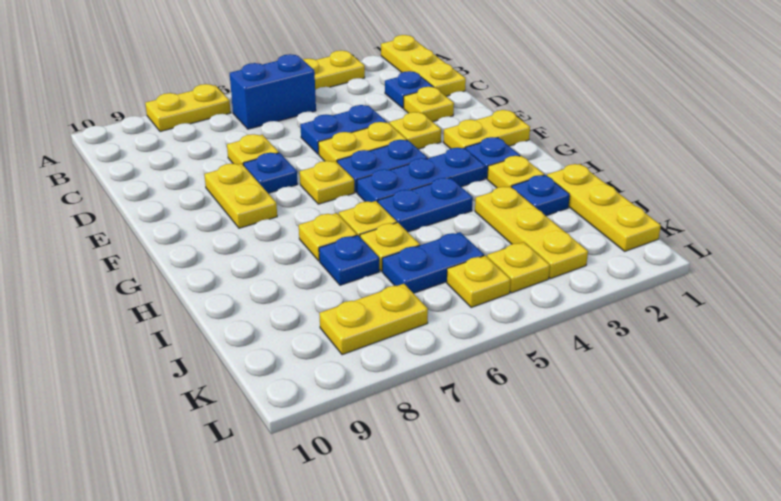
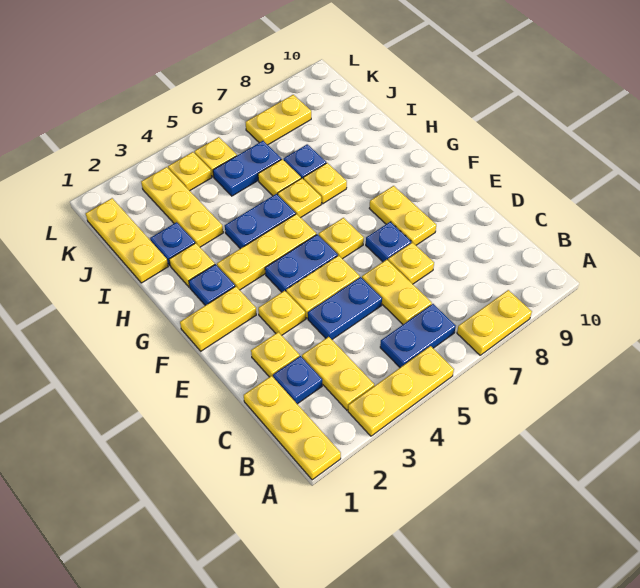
none -> yellow plate B3:C3 level 1
blue brick B5:B6 level 1 -> blue plate B5:B6 level 1
none -> yellow plate C6:D6 level 1
blue plate G3:G5 level 1 -> yellow plate G3:G5 level 1

